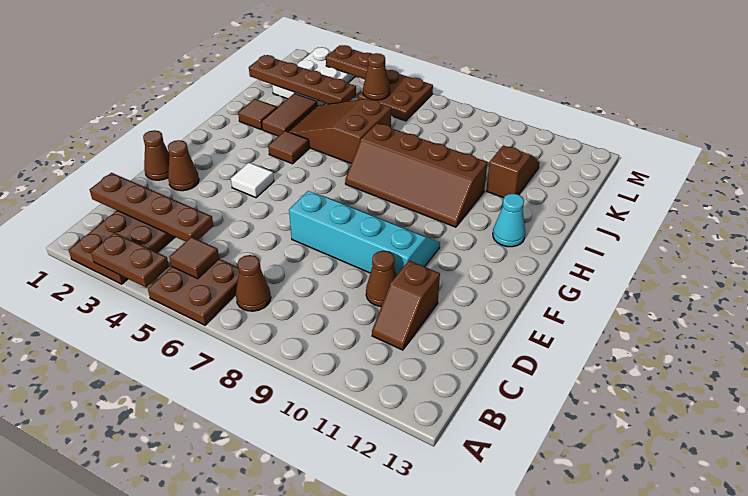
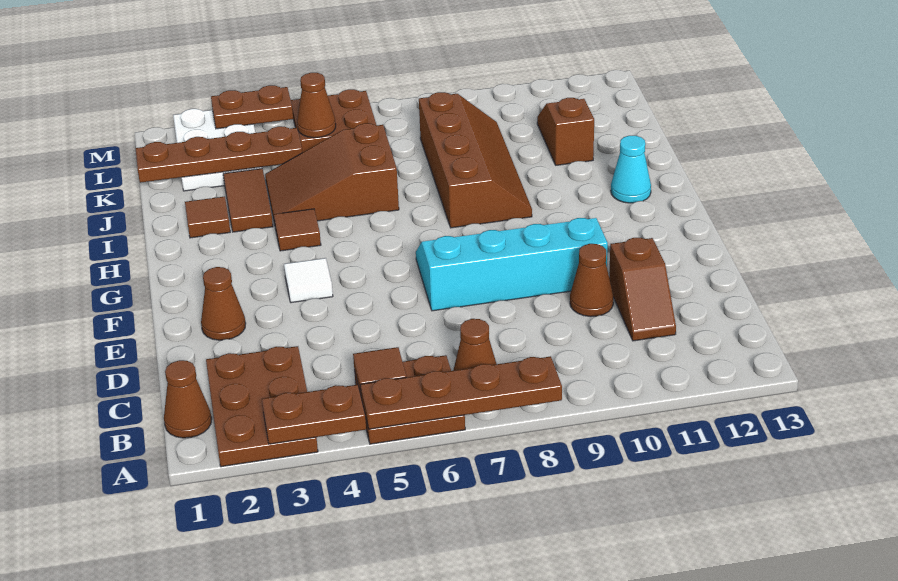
brown plate C1:C4 level 2 -> brown plate A5:A8 level 2
brown cone E1 level 1 -> brown cone B1 level 1
brown slope H7:I10 level 1 top I -> brown slope H8:K9 level 1 top 8

